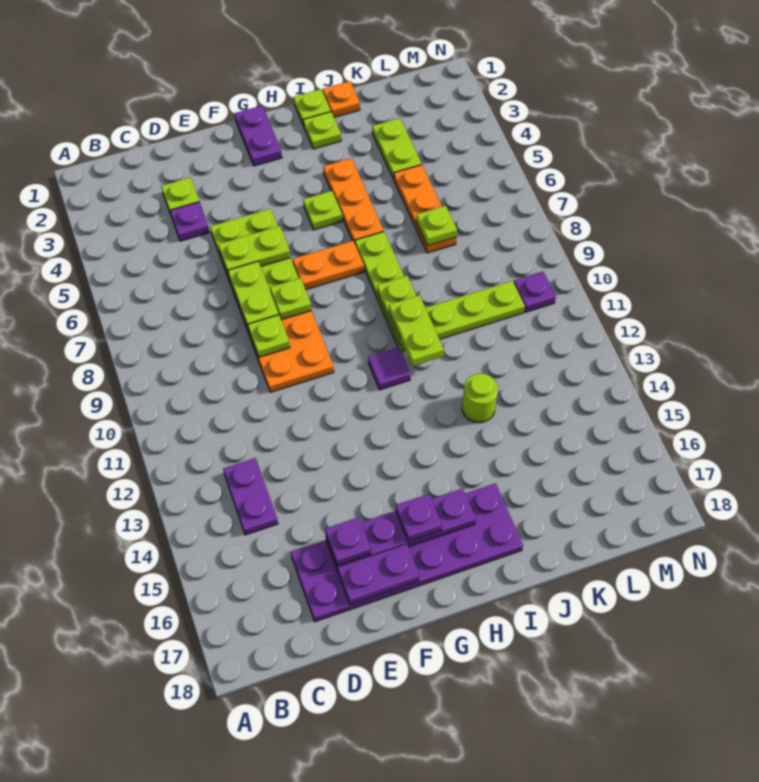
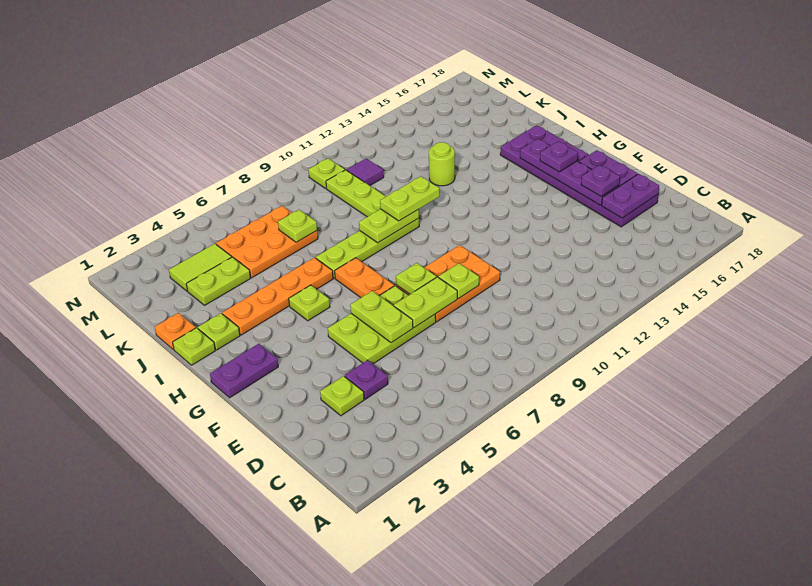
purple plate C13:C14 level 1 -> purple plate D16:D17 level 2
purple tile H11 level 1 -> purple tile L11 level 1
orange plate I4:I6 level 1 -> orange plate I3:I6 level 1
orange plate K5:K7 level 1 -> orange plate K5:L7 level 1
none -> lime tile L3:L4 level 1
purple plate M10 level 1 -> lime plate M10 level 1

